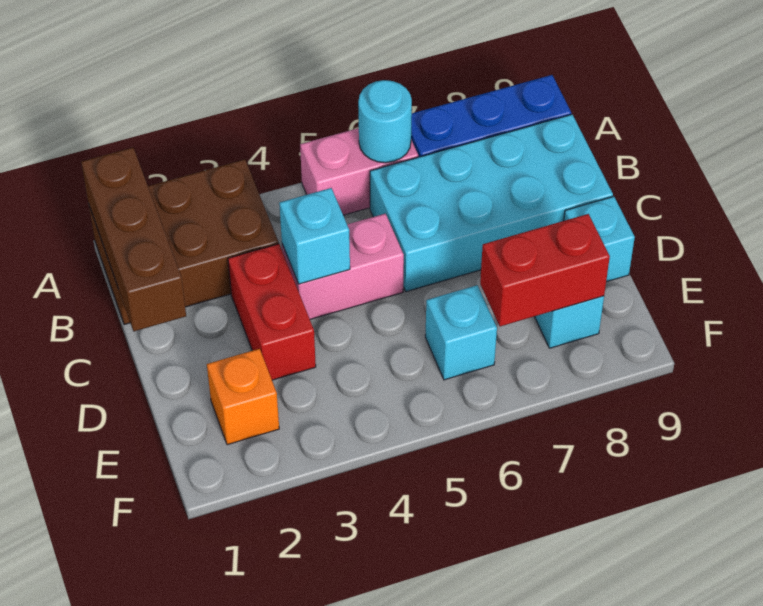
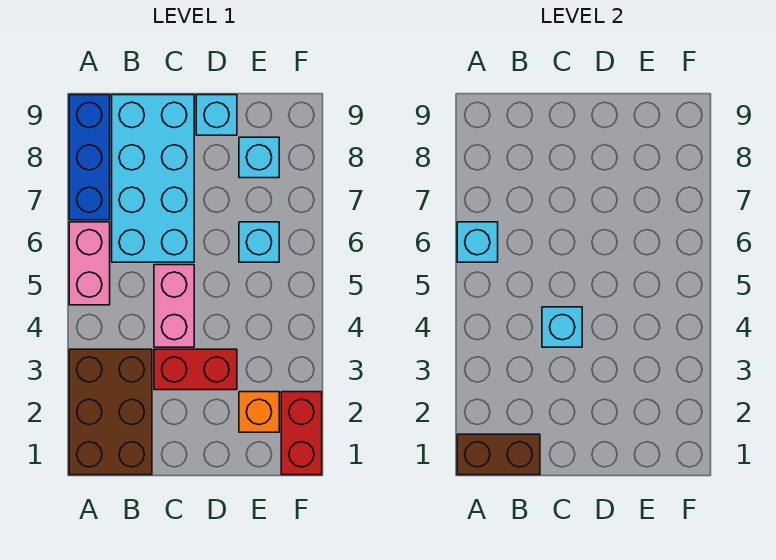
brown brick A1:C1 level 2 -> brown brick A1:B1 level 2
cyan round brick A6 level 2 -> cyan brick A6 level 2
red brick E7:E8 level 2 -> red brick F1:F2 level 1

